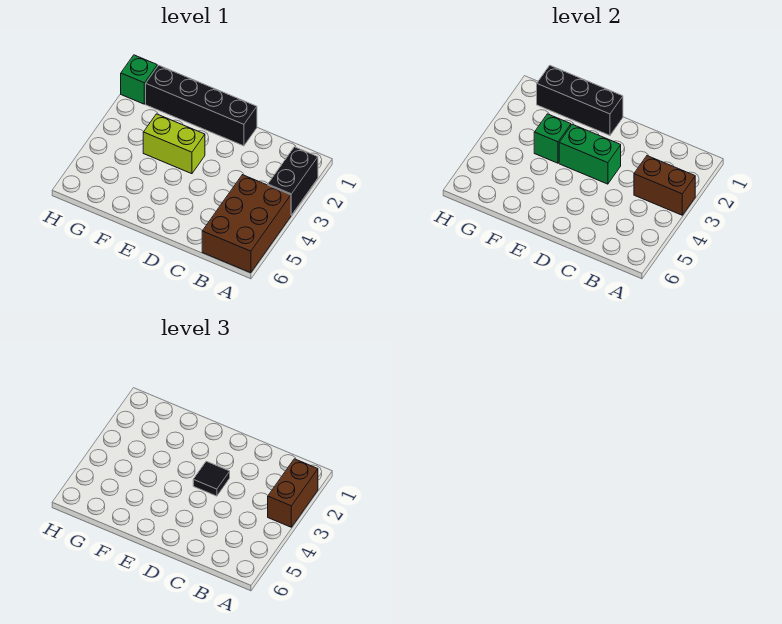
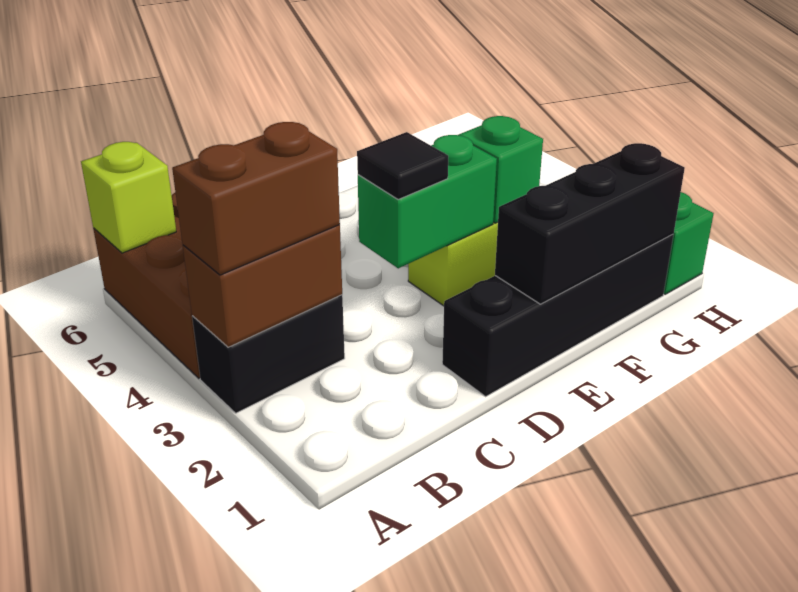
black brick A2:A3 level 1 -> black brick A3:B3 level 1
brown brick A2:A3 level 3 -> brown brick A3:B3 level 3
none -> lime brick A6 level 2

